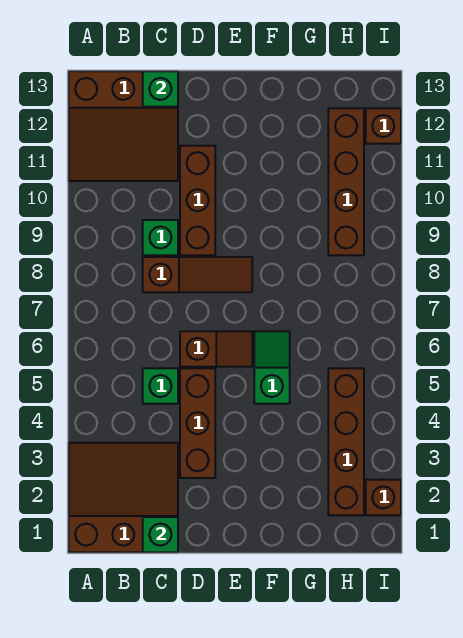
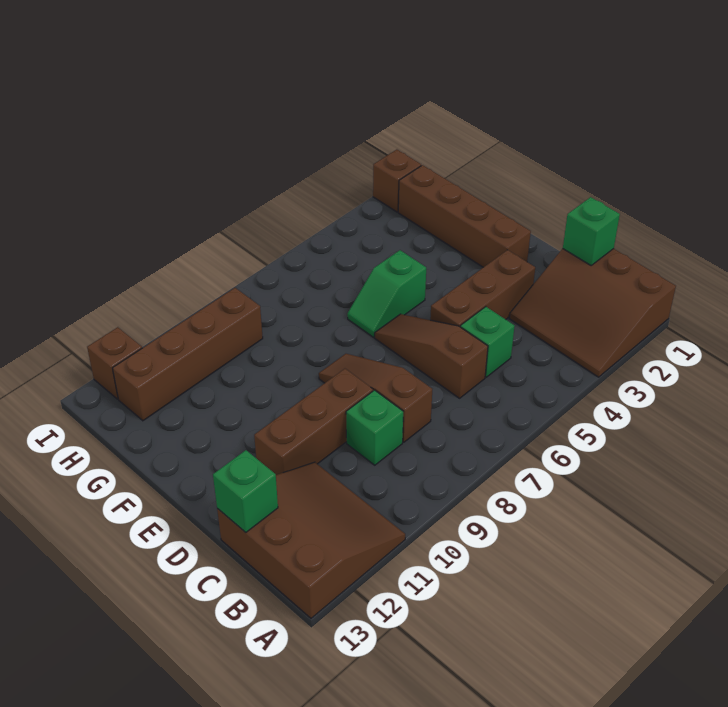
brown slope D6:E6 level 1 top D -> brown slope C6:E6 level 1 top C
brown brick H2:H5 level 1 -> brown brick E2:H2 level 1

